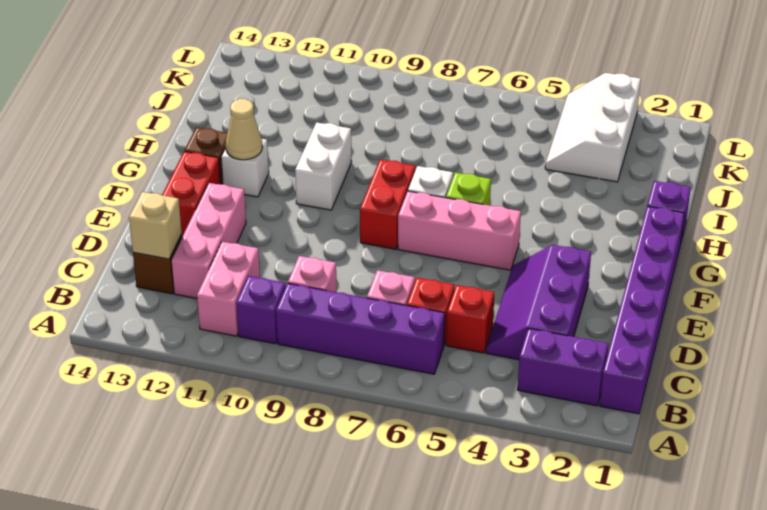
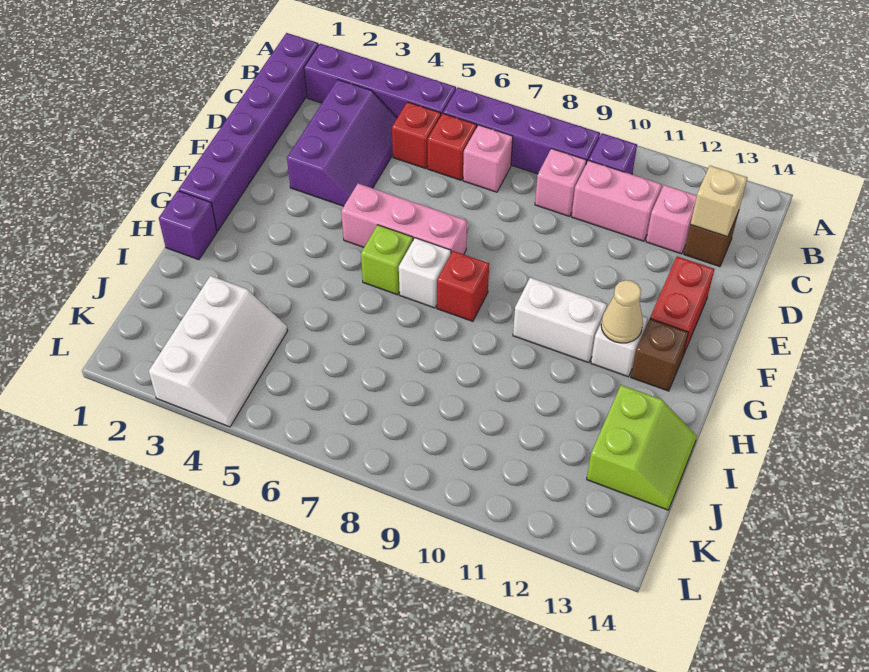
purple brick B2:B3 level 1 -> purple brick B2:B5 level 1
pink brick B11:C11 level 1 -> pink brick C10:C11 level 1
pink brick C12:E12 level 1 -> pink brick C12 level 1
red brick F8:G8 level 1 -> red brick G8 level 1
white brick G10:H10 level 1 -> white brick G10:G11 level 1
none -> lime slope I13:J14 level 1 top 13

